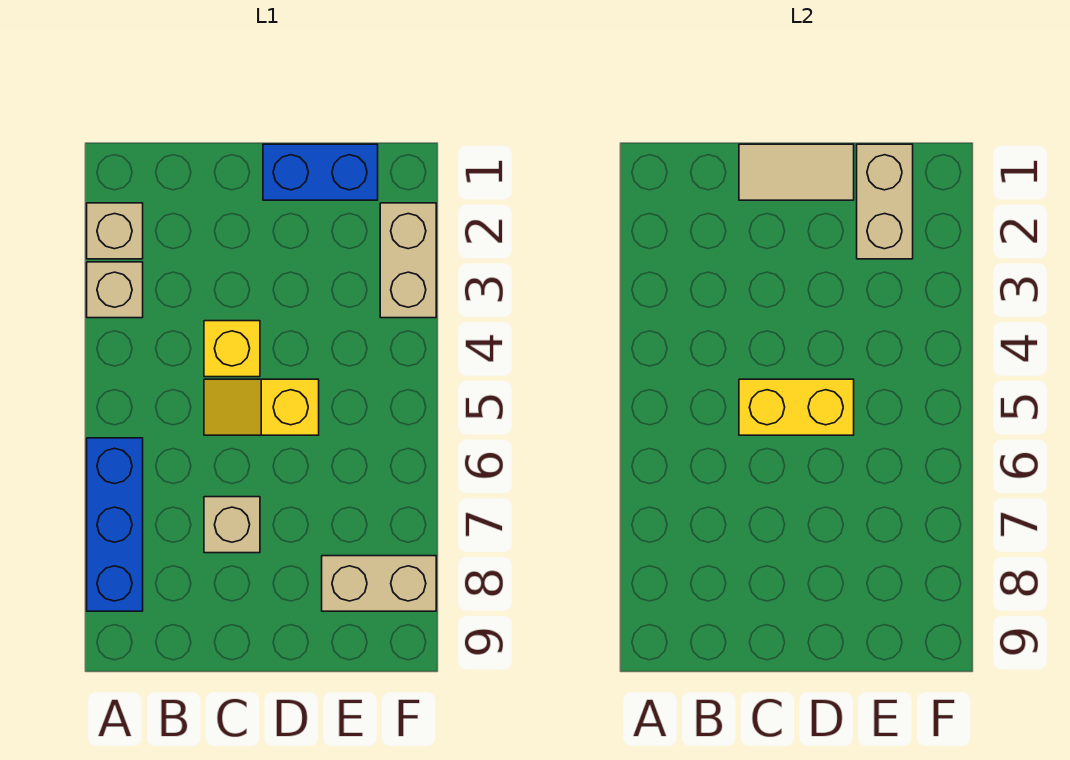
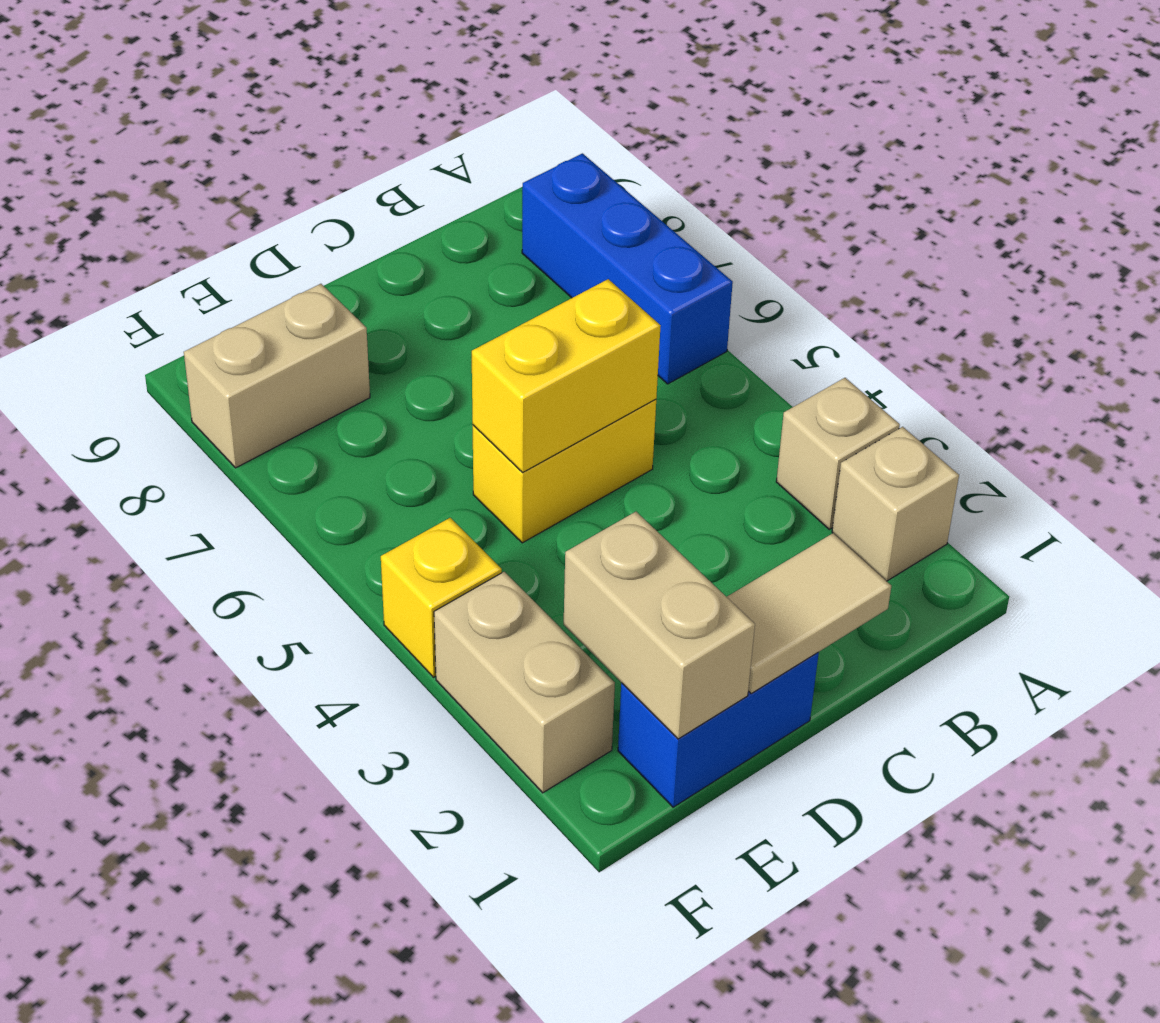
yellow brick C4 level 1 -> yellow brick F4 level 1
yellow slope C5:D5 level 1 top D -> yellow brick C5:D5 level 1
tan brick C7 level 1 -> none

